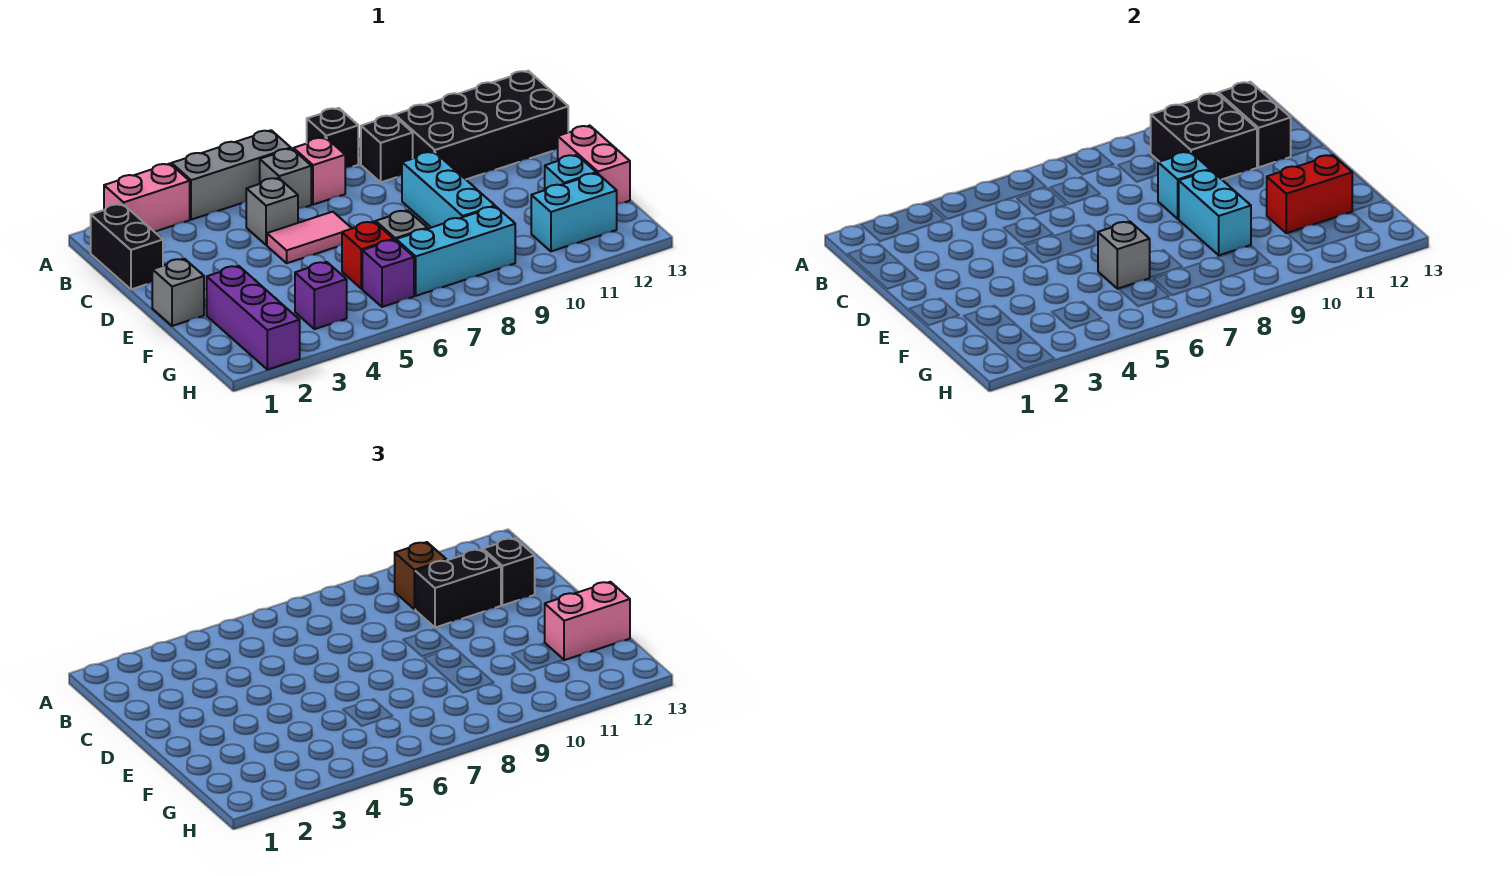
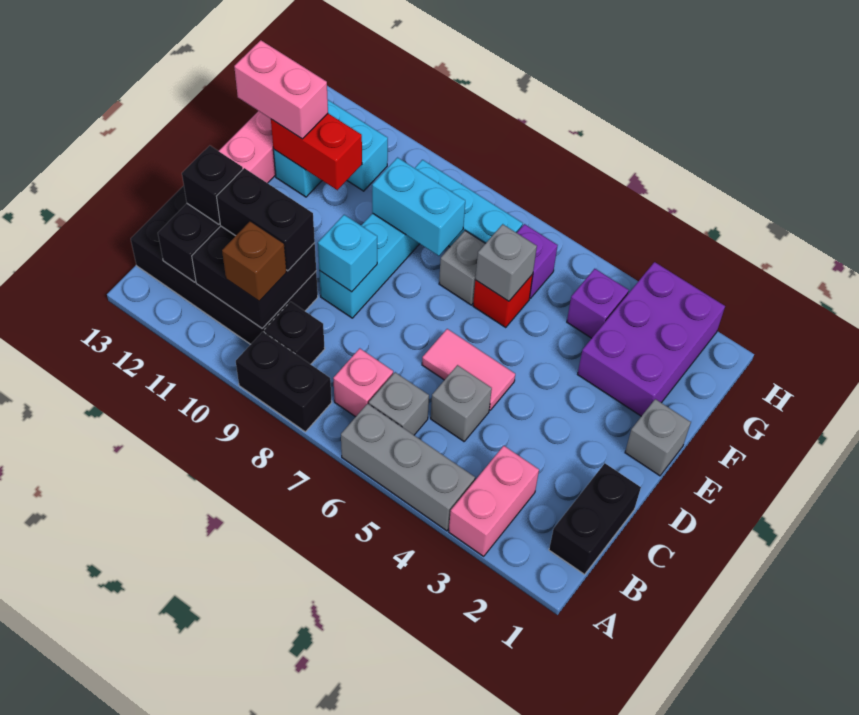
pink brick A2:A3 level 1 -> pink brick A3:B3 level 1
black brick A8 level 1 -> black brick A8:A9 level 1
cyan brick E9:F9 level 2 -> cyan brick F8:F9 level 2
purple brick F2:H2 level 1 -> purple brick F2:H3 level 1

